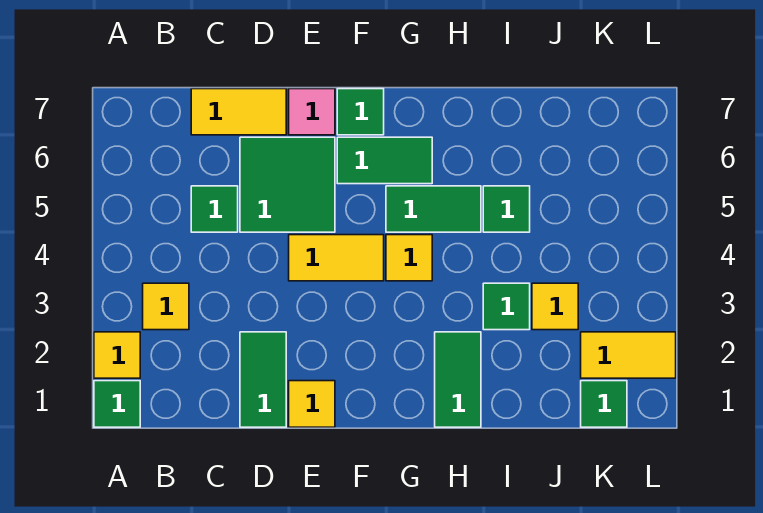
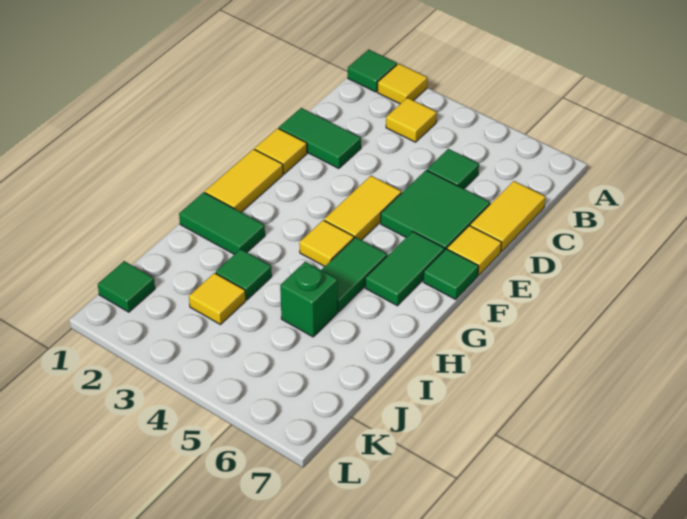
pink tile E7 level 1 -> yellow tile E7 level 1
green tile I5 level 1 -> green brick I5 level 1
yellow tile K2:L2 level 1 -> yellow tile F1:G1 level 1

